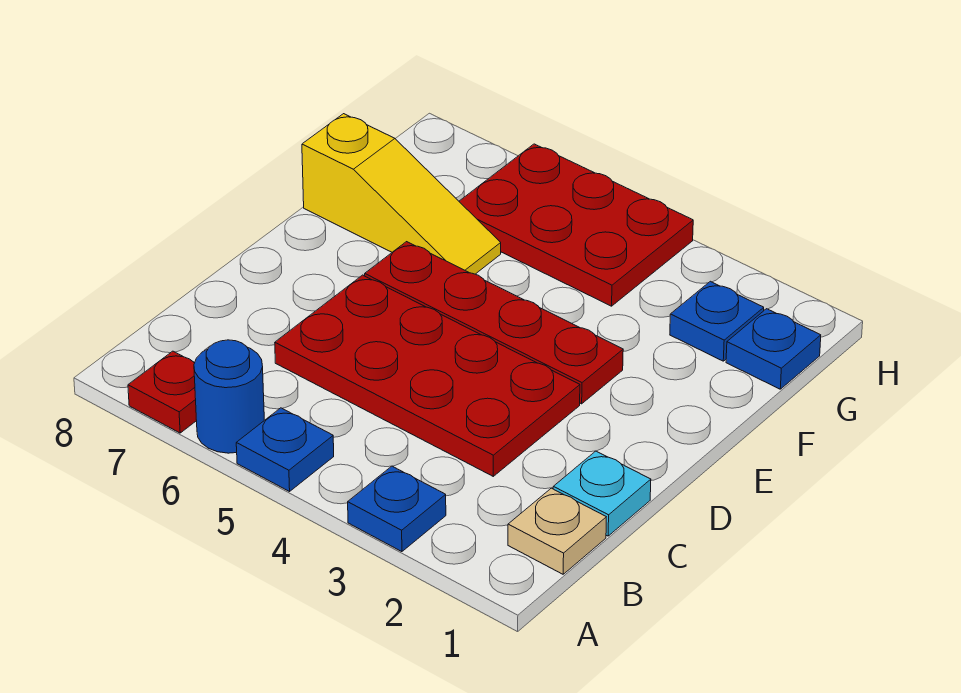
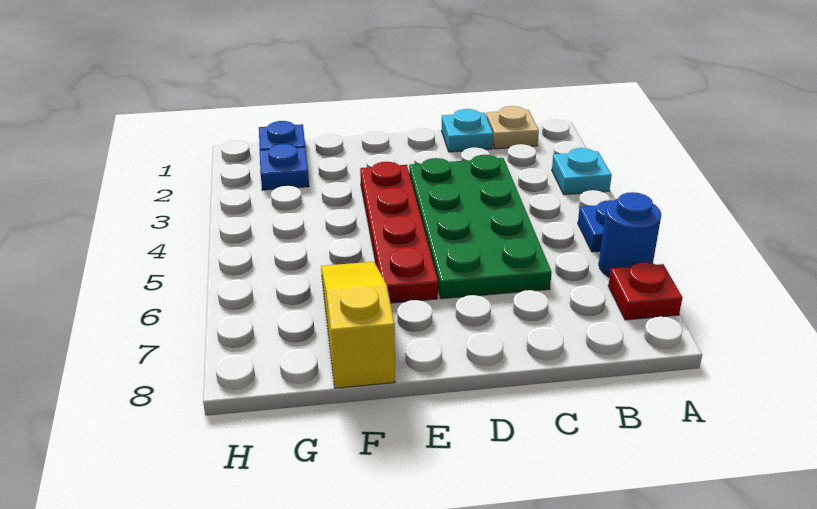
blue plate A3 level 1 -> cyan plate A3 level 1
red plate C3:D6 level 1 -> green plate C3:D6 level 1
red plate G4:H6 level 1 -> none

